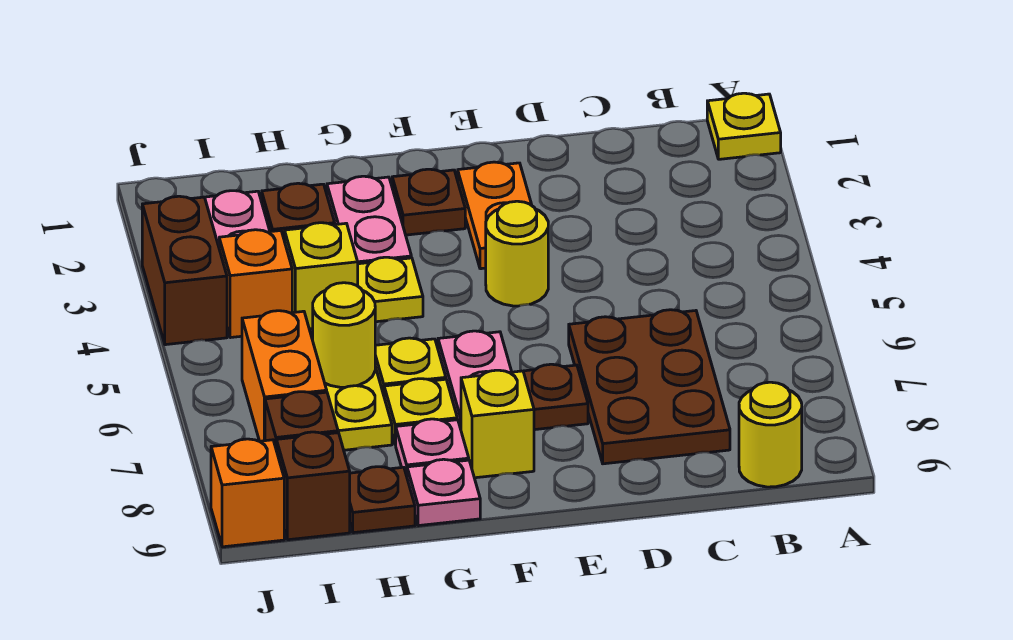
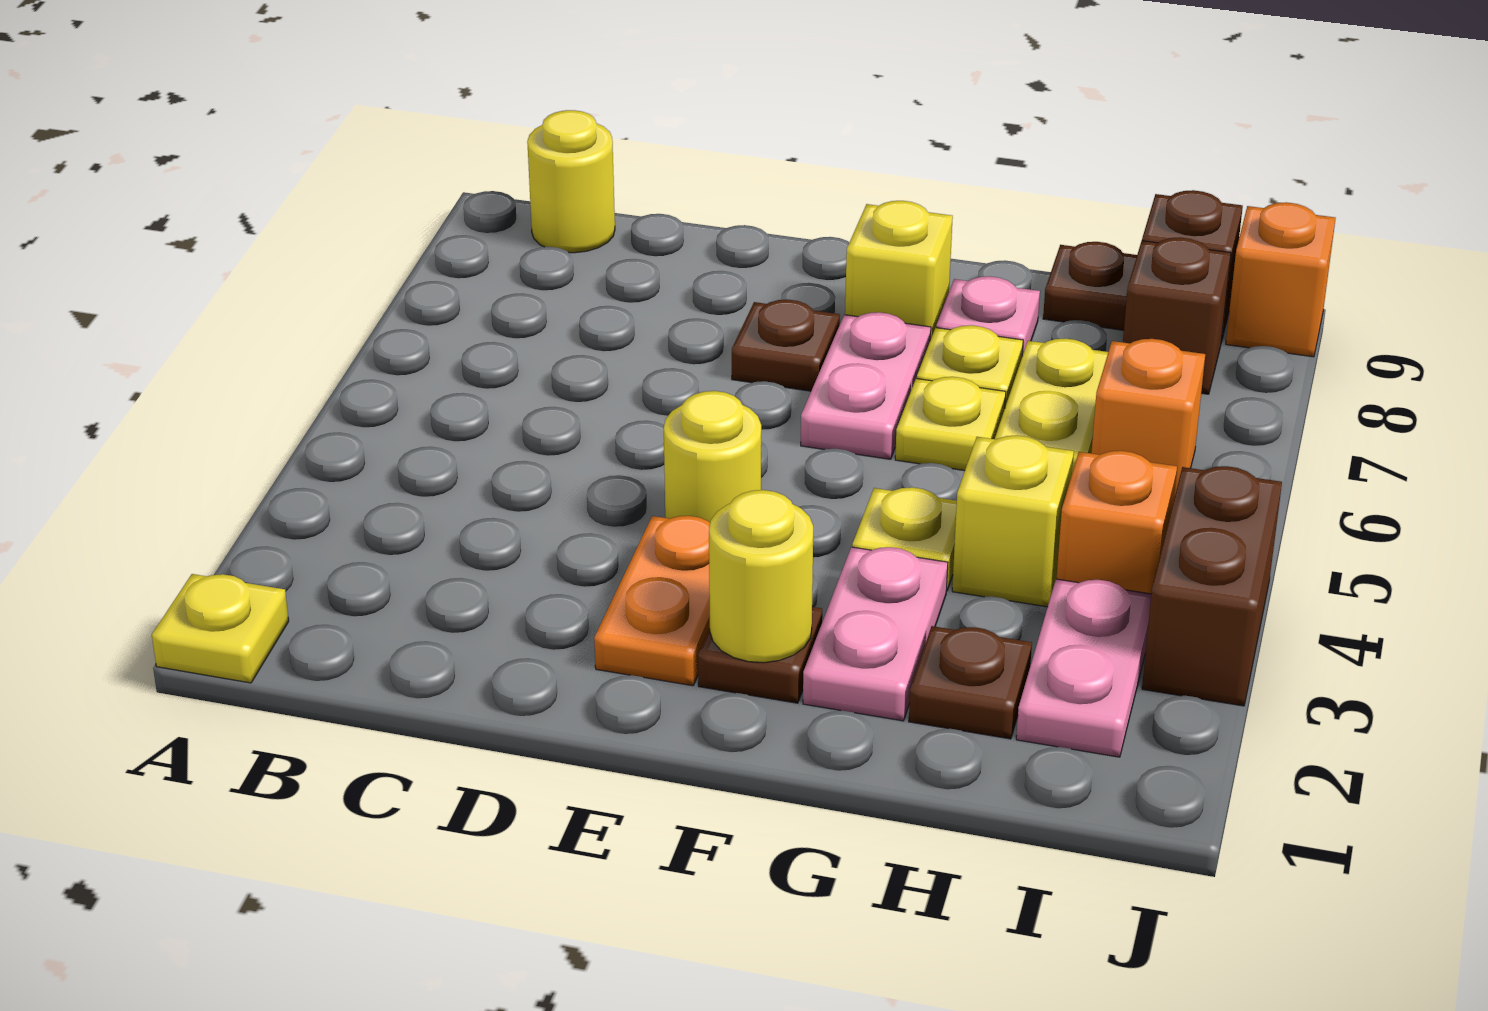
brown plate C6:D8 level 1 -> none
pink plate G9 level 1 -> none
yellow round brick H6 level 2 -> yellow round brick F2 level 2
orange brick I6:I7 level 1 -> orange brick I6 level 1

